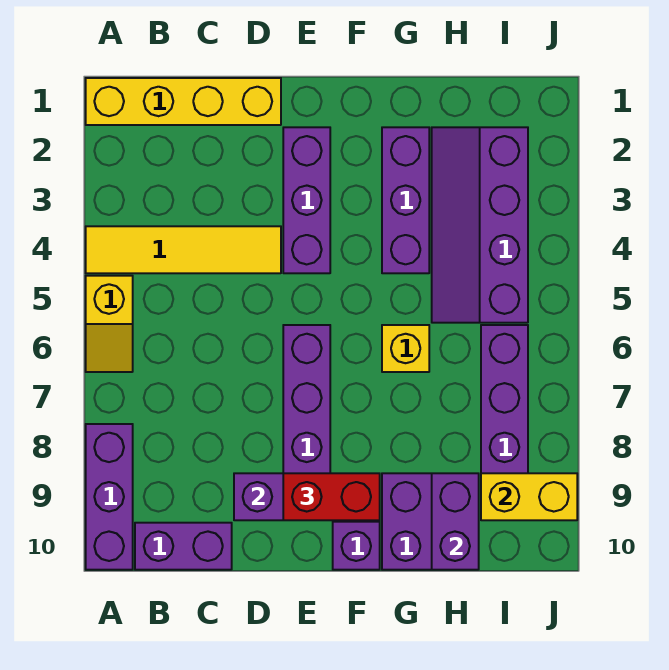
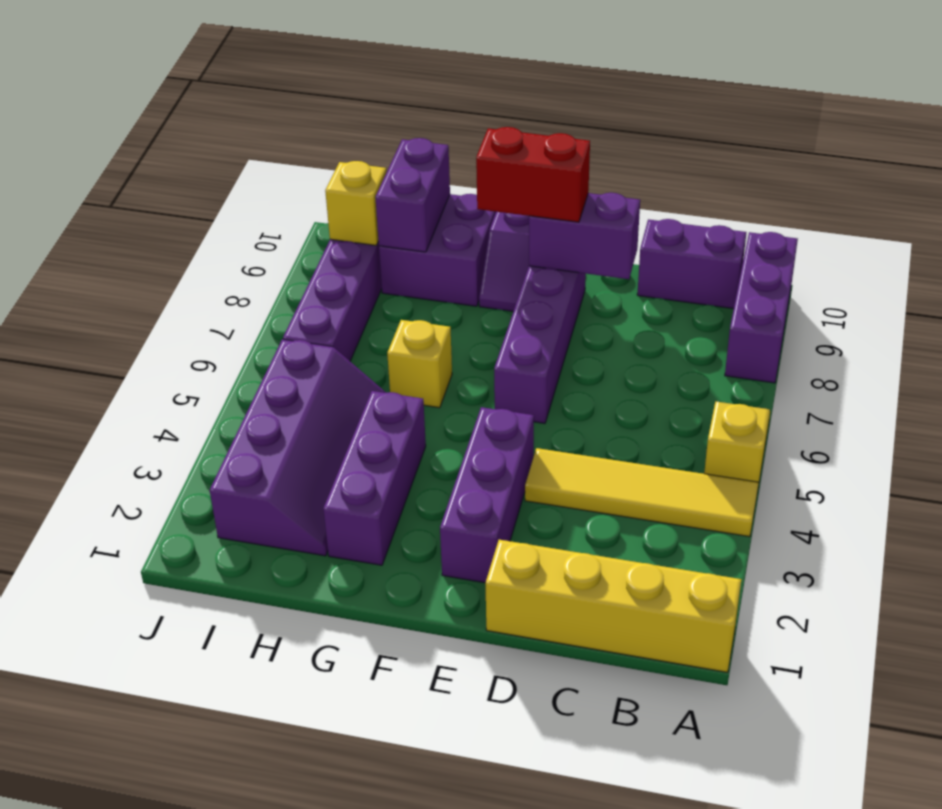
yellow brick I9:J9 level 2 -> yellow brick I9 level 2

